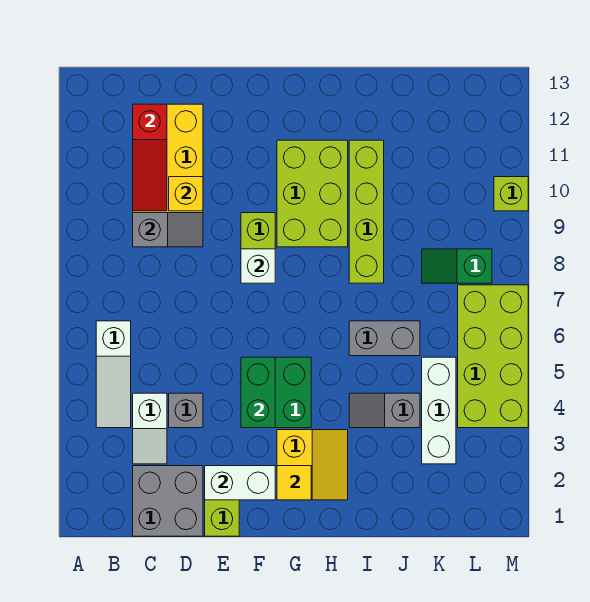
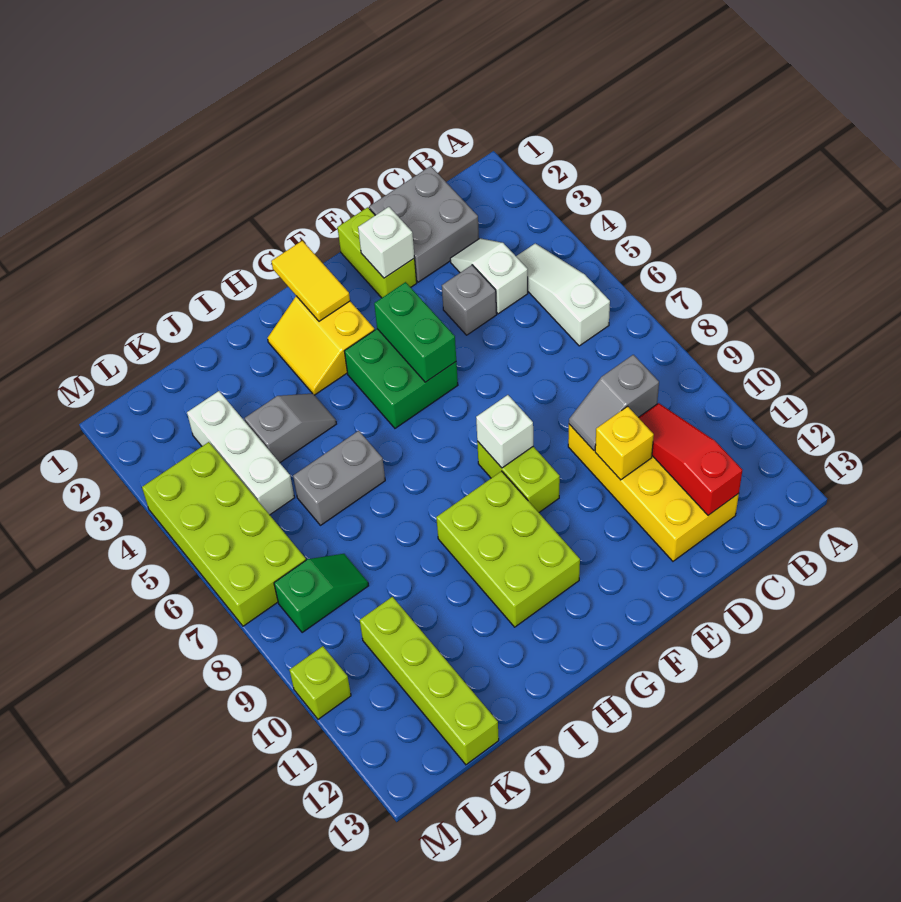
white brick E2:F2 level 2 -> white brick E2 level 2
yellow tile G2 level 2 -> yellow tile G1:G2 level 2
lime brick I8:I11 level 1 -> lime brick K10:K13 level 1

